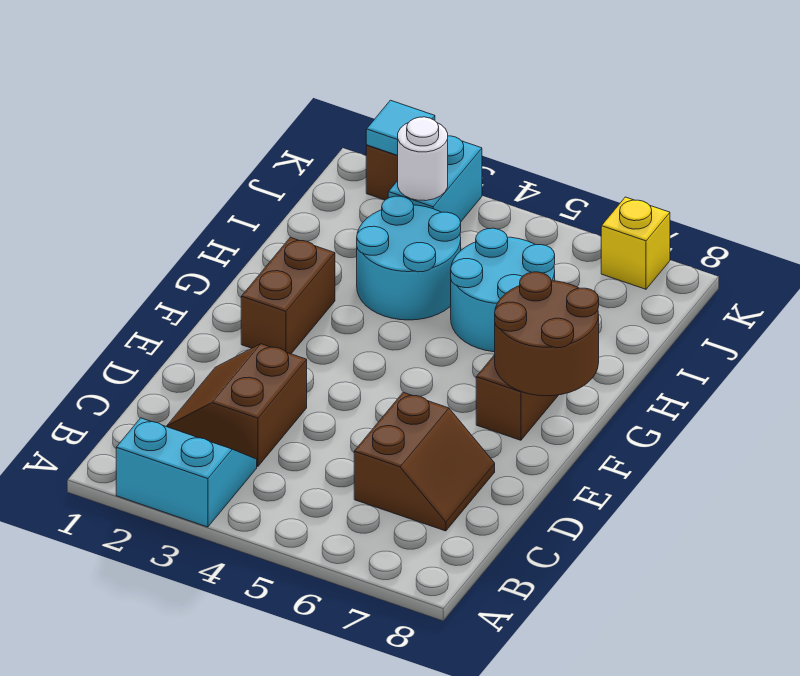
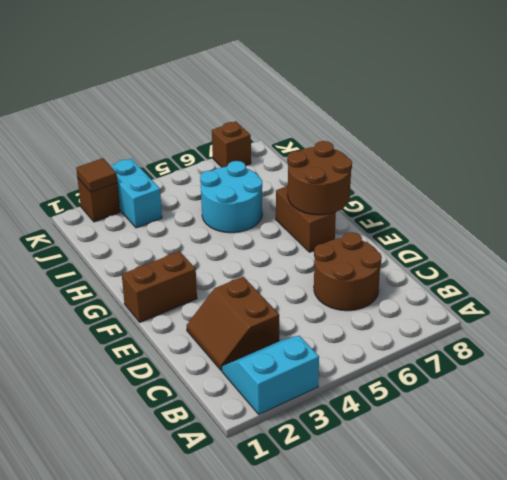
brown slope C6:D7 level 1 top 6 -> brown round brick C6:D7 level 1
brown brick F2:G2 level 1 -> brown brick F1:F2 level 1
cyan round brick H3:I4 level 1 -> none
white round brick J3 level 2 -> none
cyan tile K2 level 2 -> brown tile K2 level 2
yellow brick K7 level 1 -> brown brick K7 level 1

